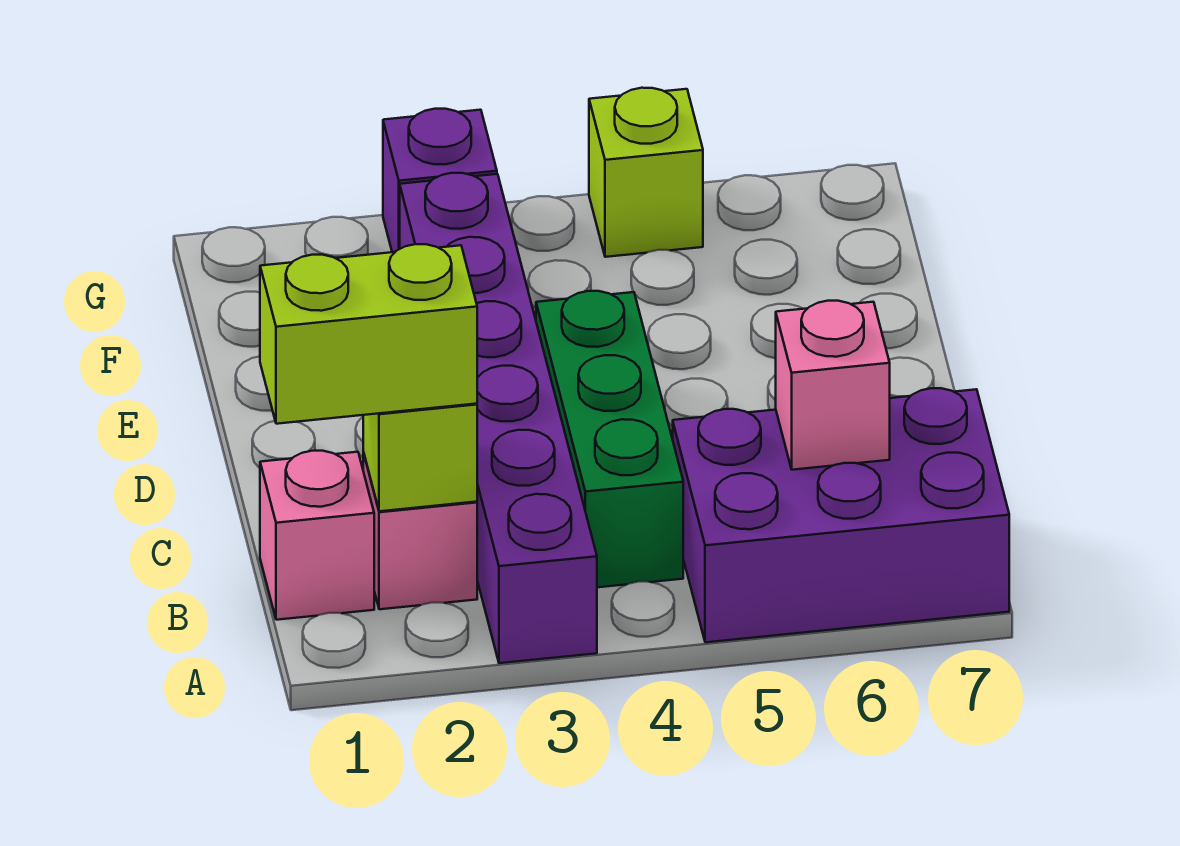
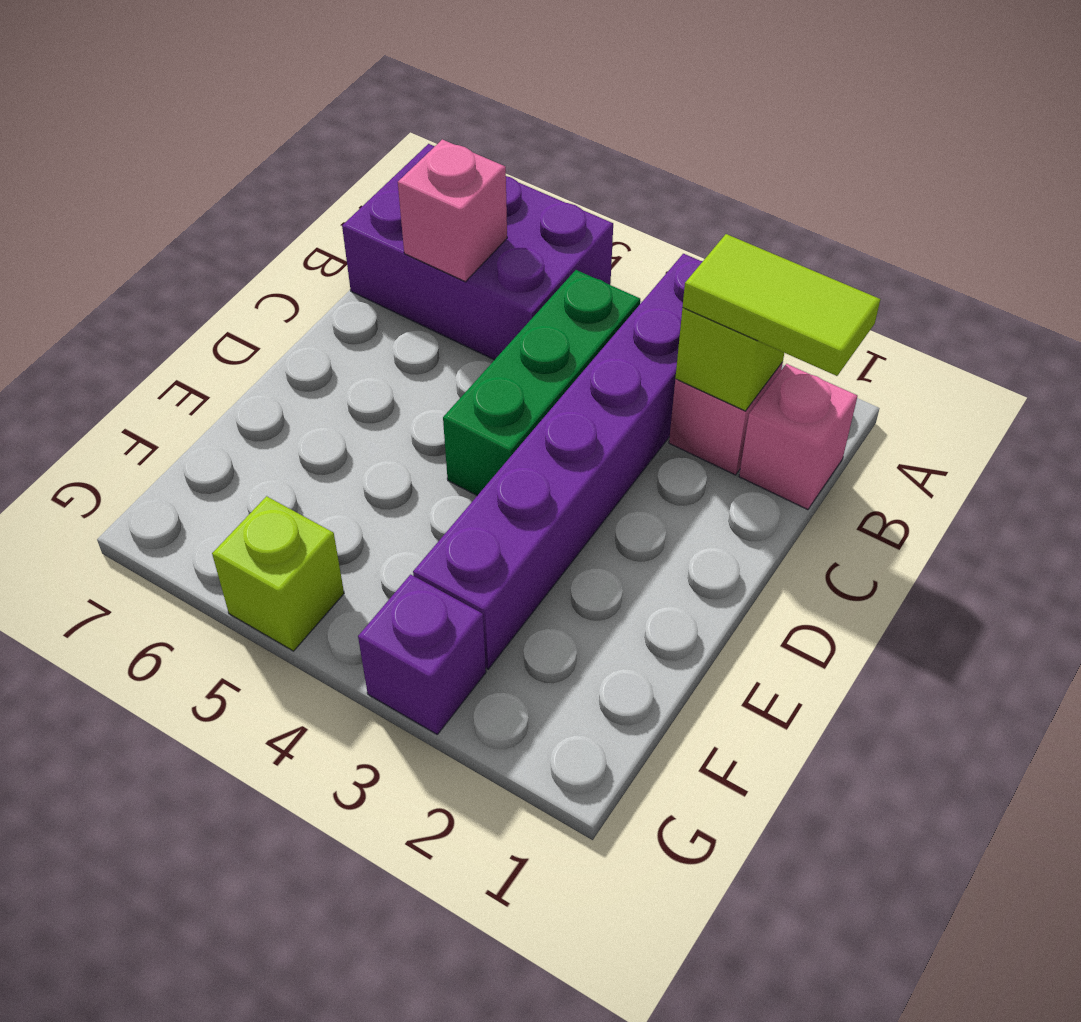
lime brick B1:B2 level 3 -> lime tile B1:B2 level 3

